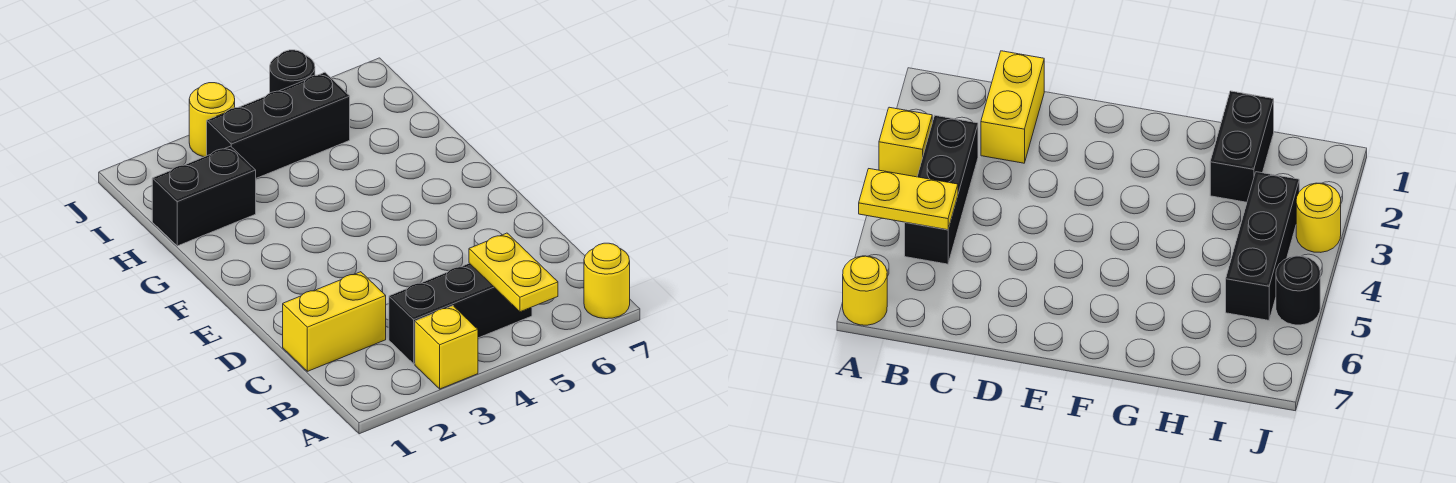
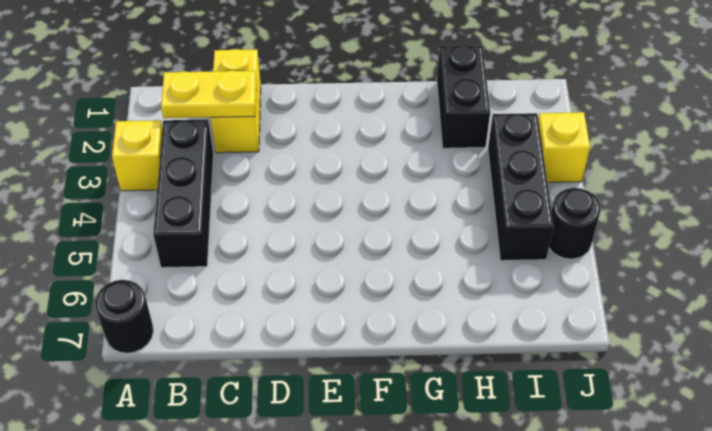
yellow plate A5:B5 level 2 -> yellow plate B2:C2 level 2
yellow round brick A7 level 1 -> black round brick A7 level 1
yellow round brick J3 level 1 -> yellow brick J3 level 1

